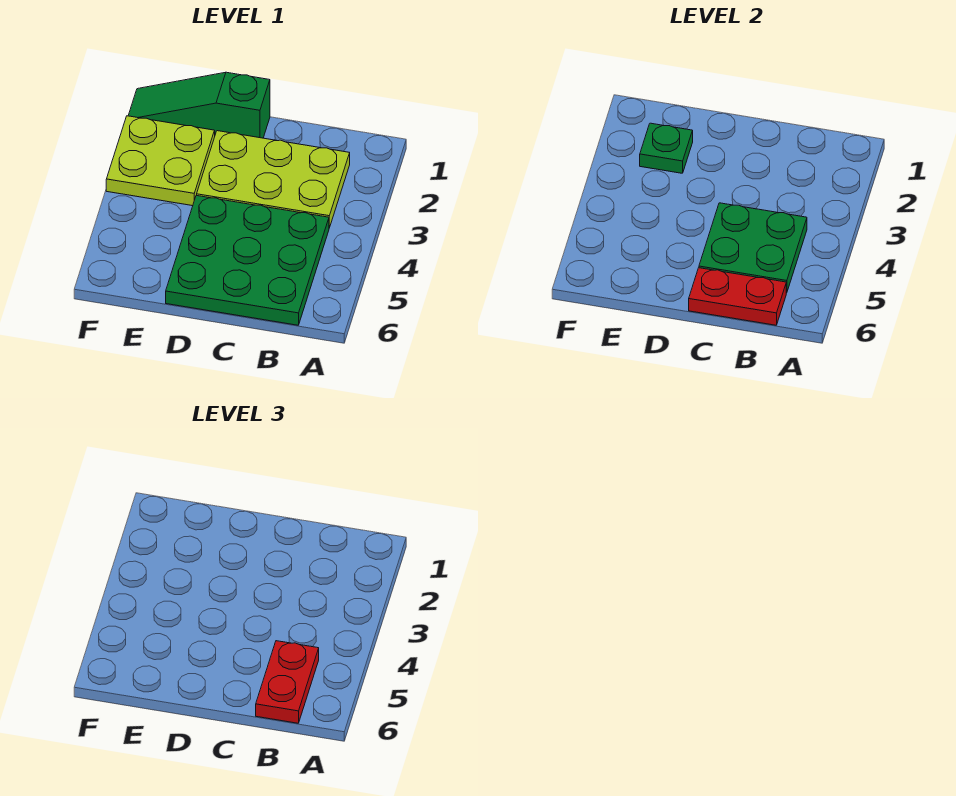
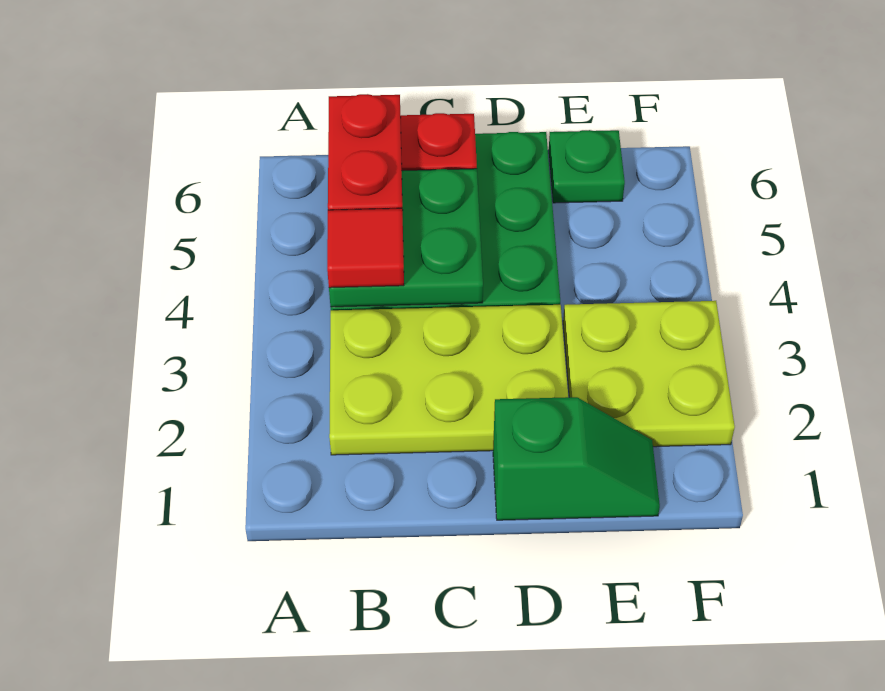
none -> red tile B4 level 3
green slope D1:F1 level 1 top D -> green slope D1:E1 level 1 top D
green plate E2 level 2 -> green plate E6 level 1

